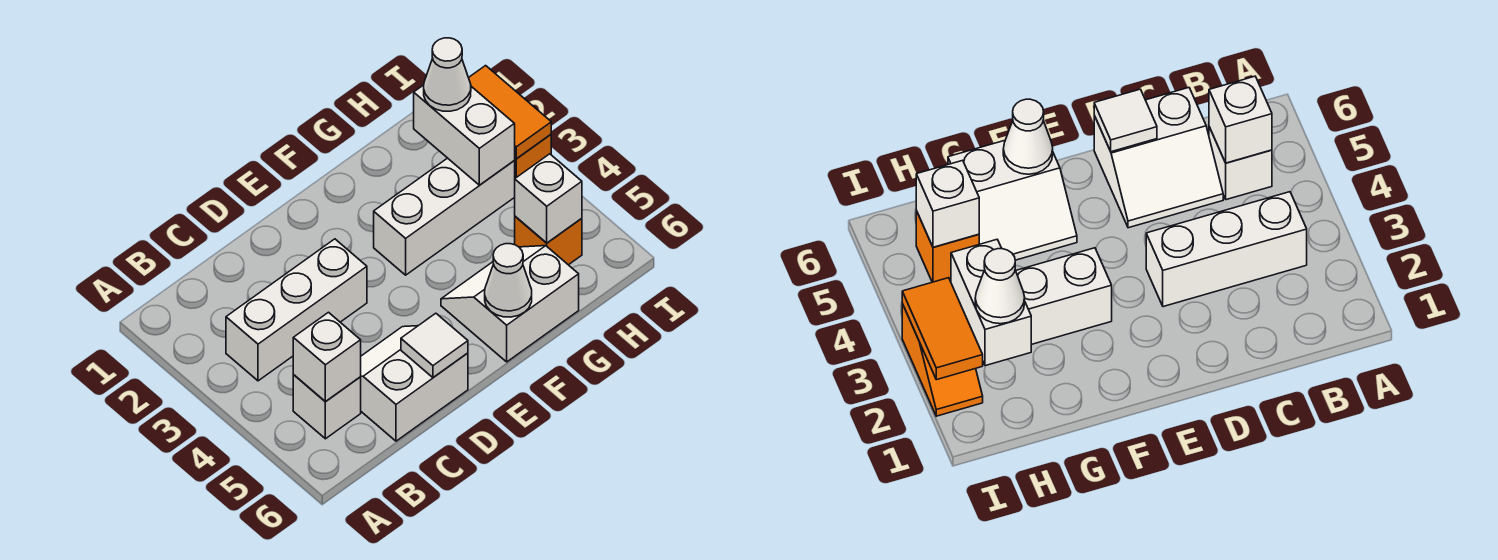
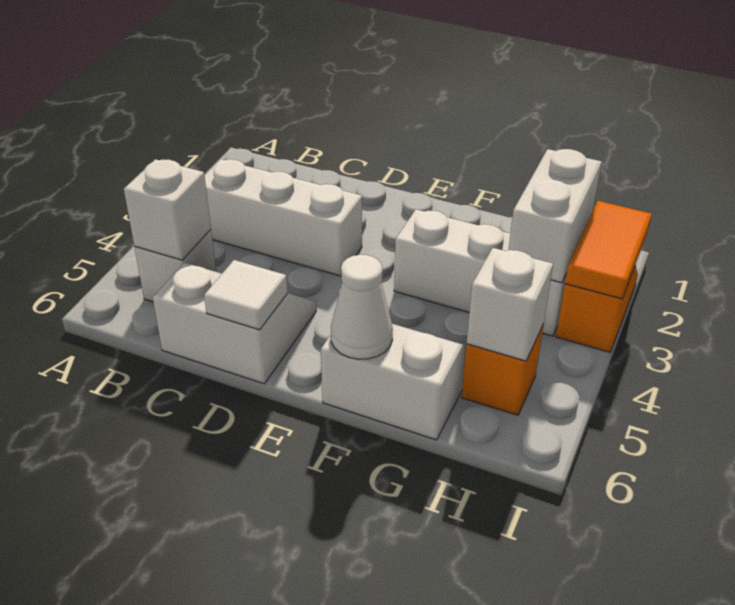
white cone H2 level 3 -> none

